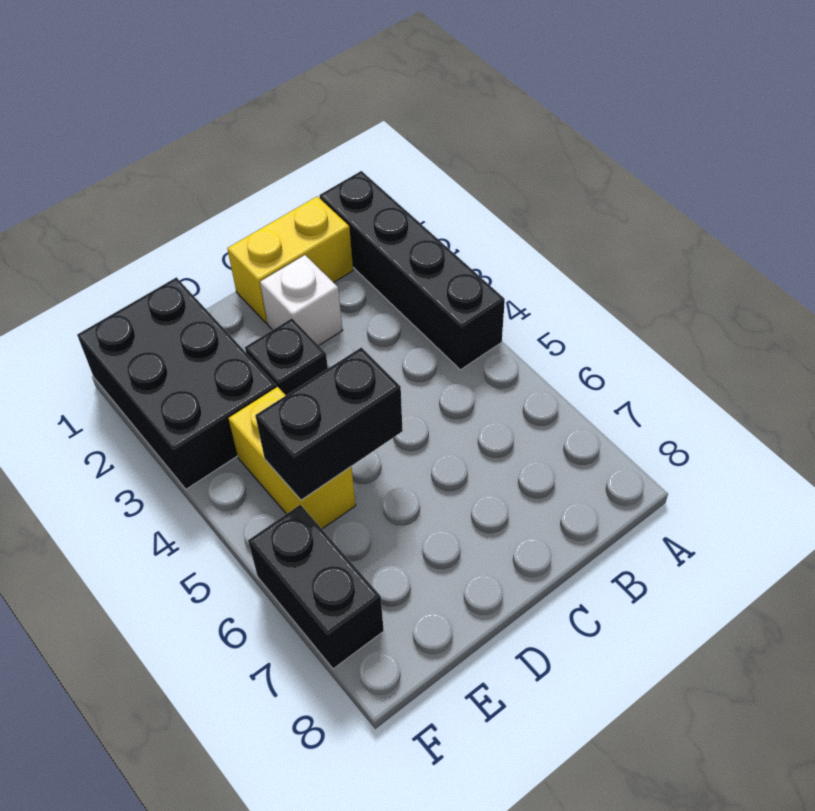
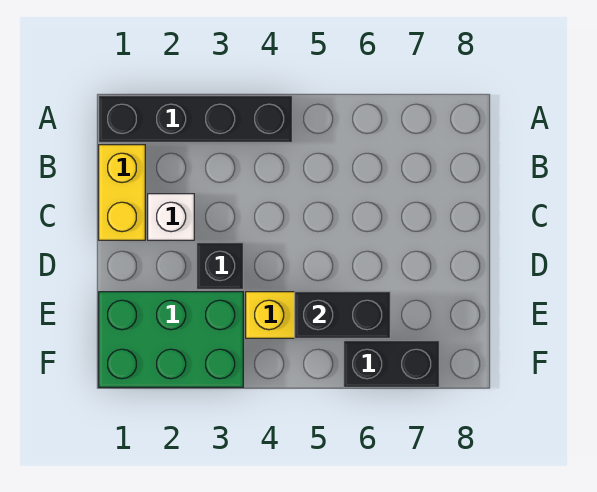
black brick D5:E5 level 2 -> black brick E5:E6 level 2
black brick E1:F3 level 1 -> green brick E1:F3 level 1

